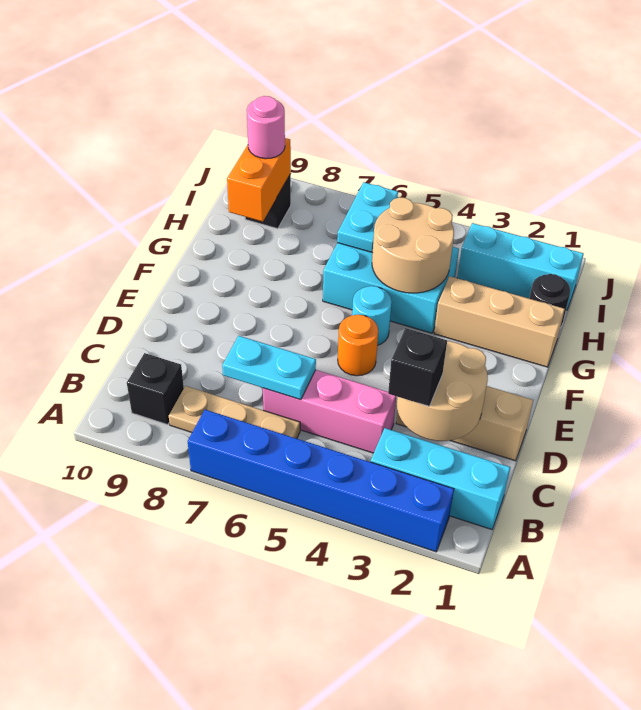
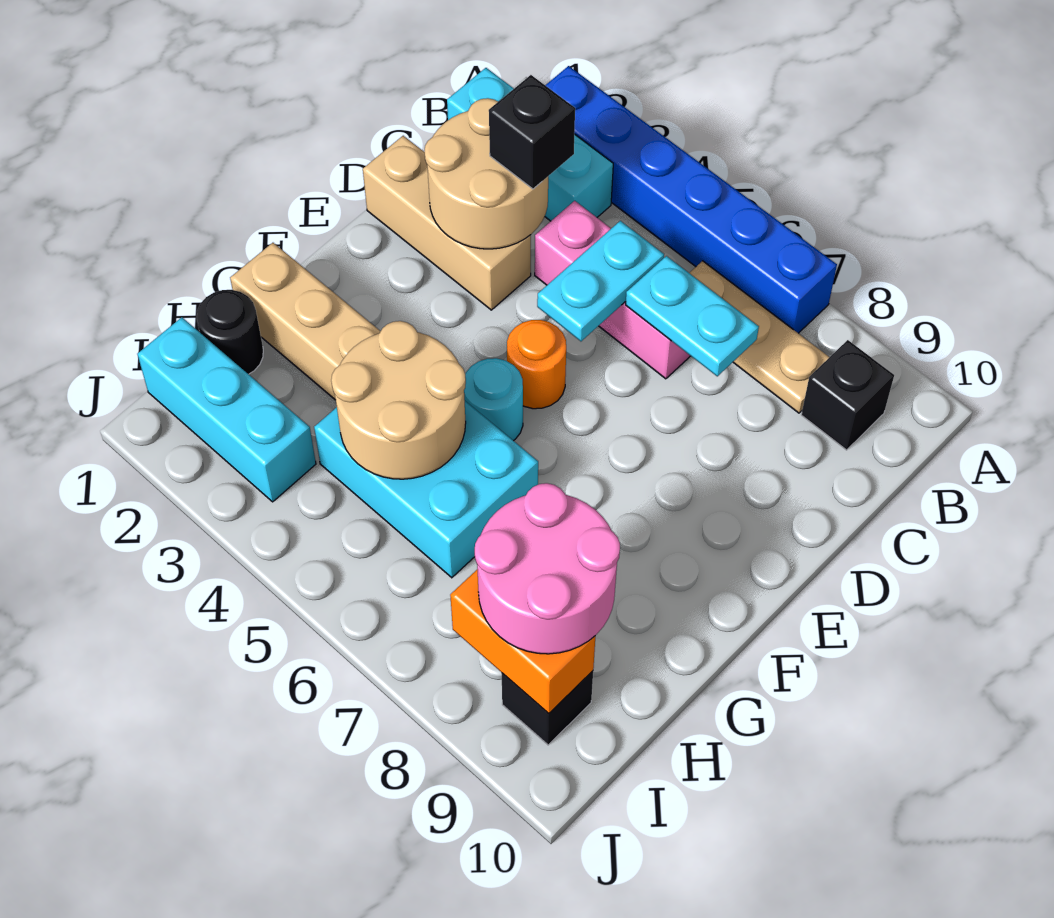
cyan plate H6:I6 level 2 -> cyan plate C5:D5 level 2
orange brick H9:I9 level 2 -> orange brick I8:I9 level 2
pink round brick I9 level 3 -> pink round brick H8:I9 level 3

